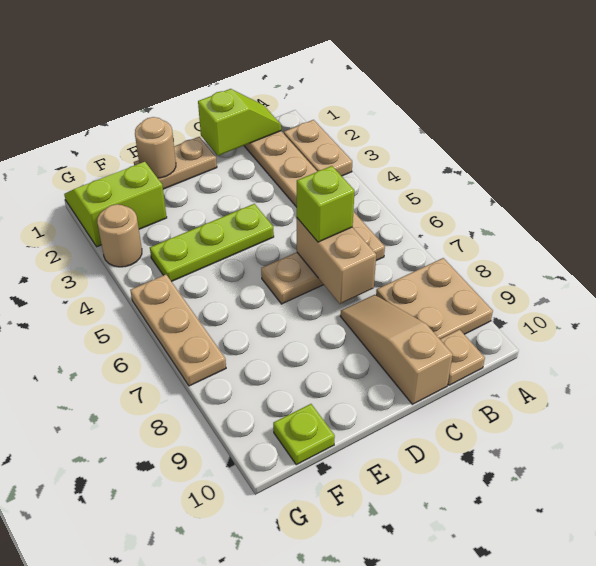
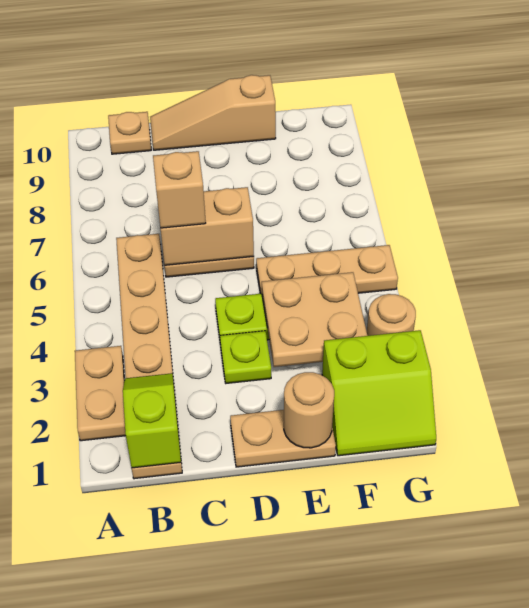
tan plate A8:B9 level 1 -> tan plate E3:F4 level 2
lime slope B1:C1 level 2 top C -> lime slope B1:B2 level 2 top 1
tan brick C6:C7 level 2 -> tan brick C6:D6 level 2
lime brick C6 level 3 -> tan brick C6 level 3
tan slope C8:C10 level 1 top 10 -> tan slope C10:E10 level 1 top E
lime plate F10 level 1 -> lime plate D3 level 1
tan plate G5:G7 level 1 -> tan plate E5:G5 level 1

